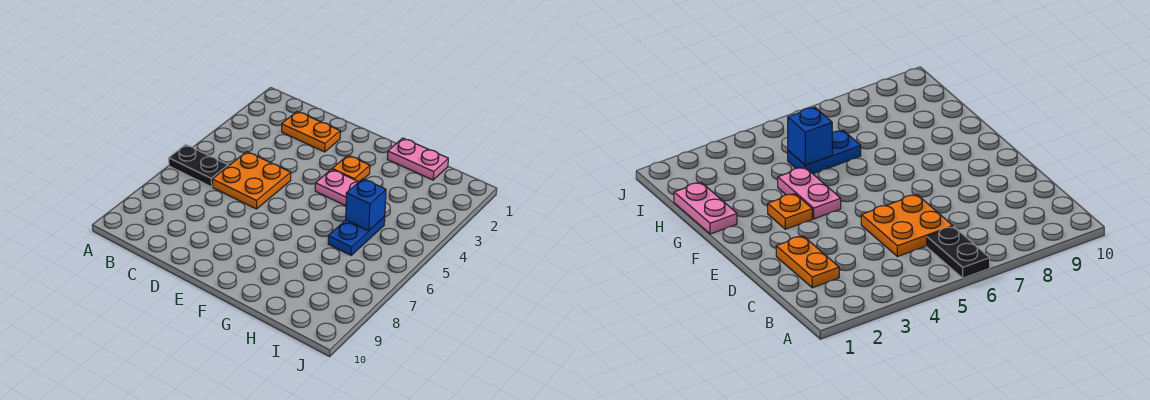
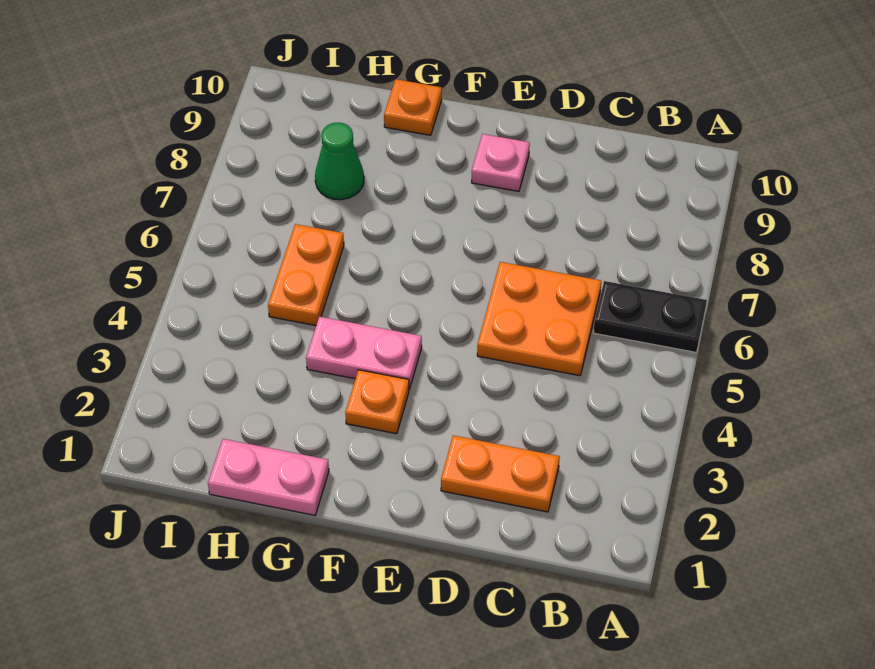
none -> pink plate E9 level 1
none -> orange plate G10 level 1
blue plate H5:H6 level 1 -> orange plate H5:H6 level 1
blue brick H5 level 2 -> none
none -> green cone H8 level 1

